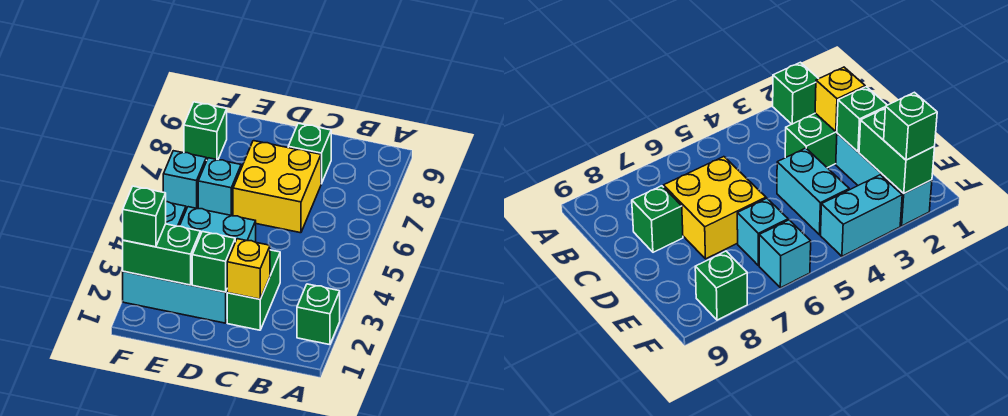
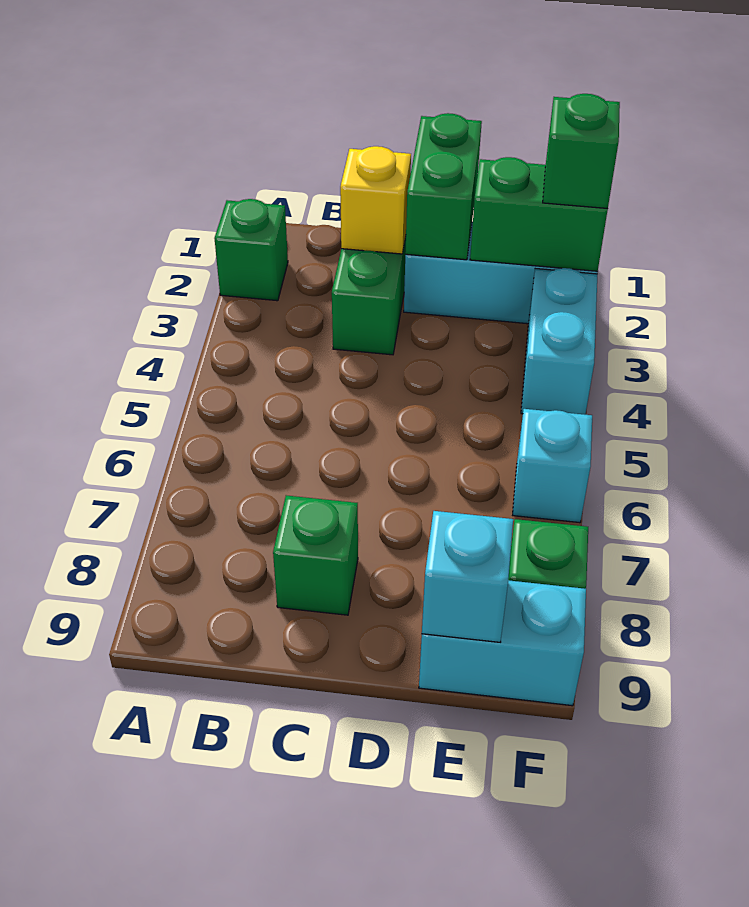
yellow brick C6:D7 level 1 -> none
green brick D2 level 2 -> green brick D1:D2 level 2
cyan brick D4:E4 level 1 -> cyan brick E9:F9 level 1
cyan brick E6 level 1 -> cyan brick E9 level 2

